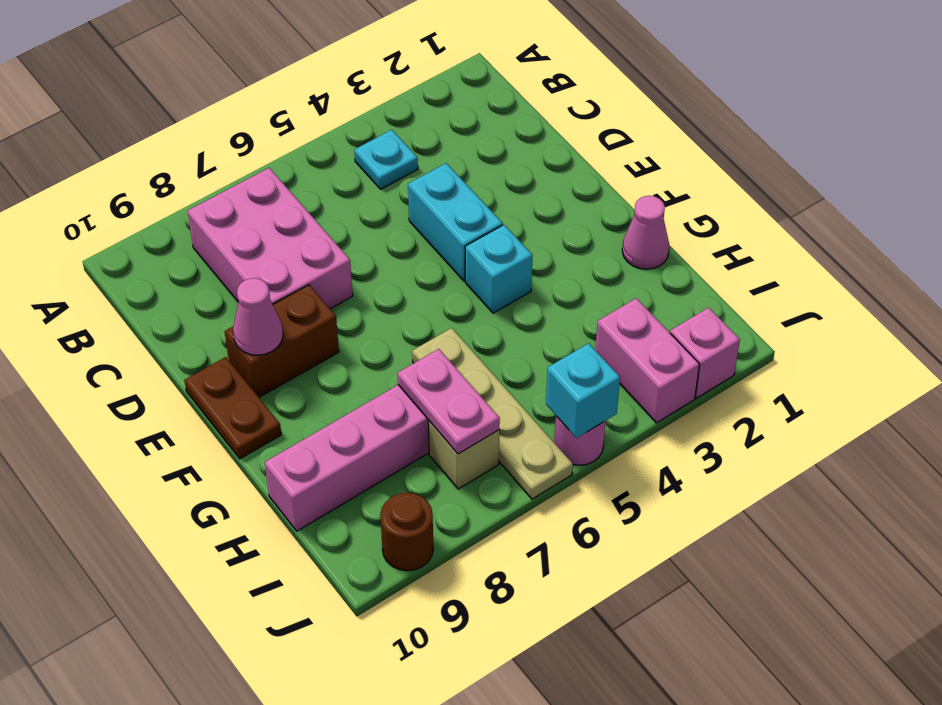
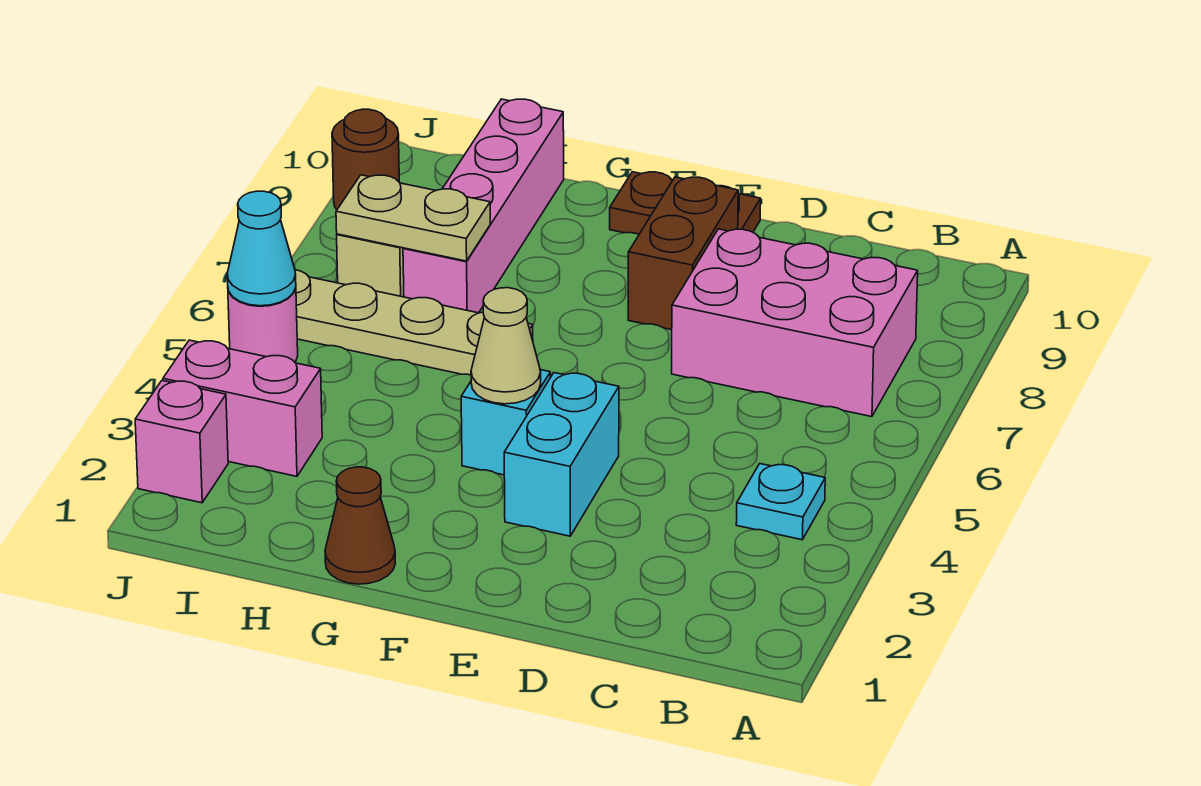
cyan brick D4:E4 level 1 -> cyan brick E3:E4 level 1
pink cone E9 level 2 -> none
none -> tan cone F4 level 2
pink cone G1 level 1 -> brown cone G1 level 1
pink plate H7:I7 level 2 -> tan plate H7:I7 level 2
cyan brick J5 level 2 -> cyan cone J5 level 2

